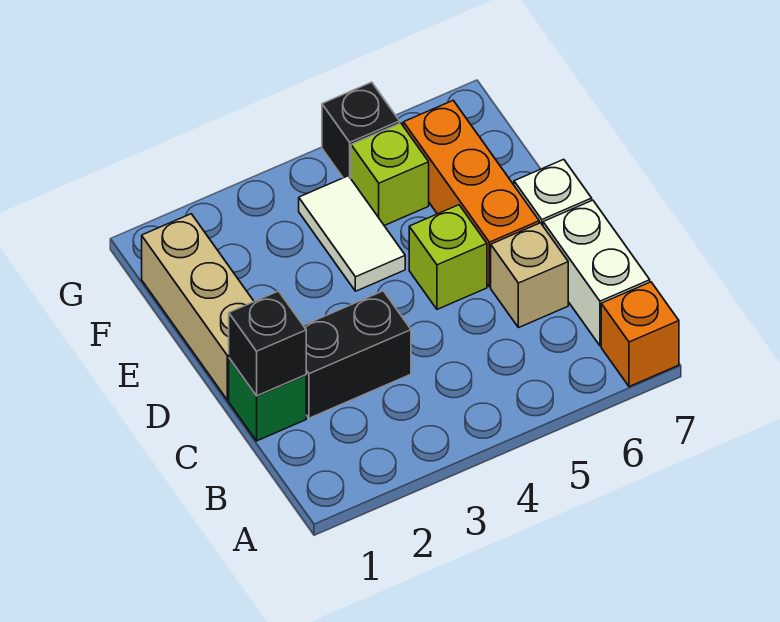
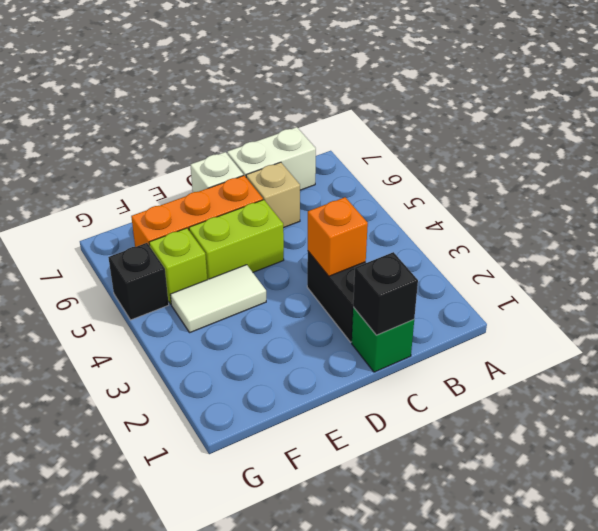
orange brick A7 level 1 -> orange brick C3 level 2
tan brick D1:F1 level 1 -> none
lime brick D5 level 1 -> lime brick D5:E5 level 1

